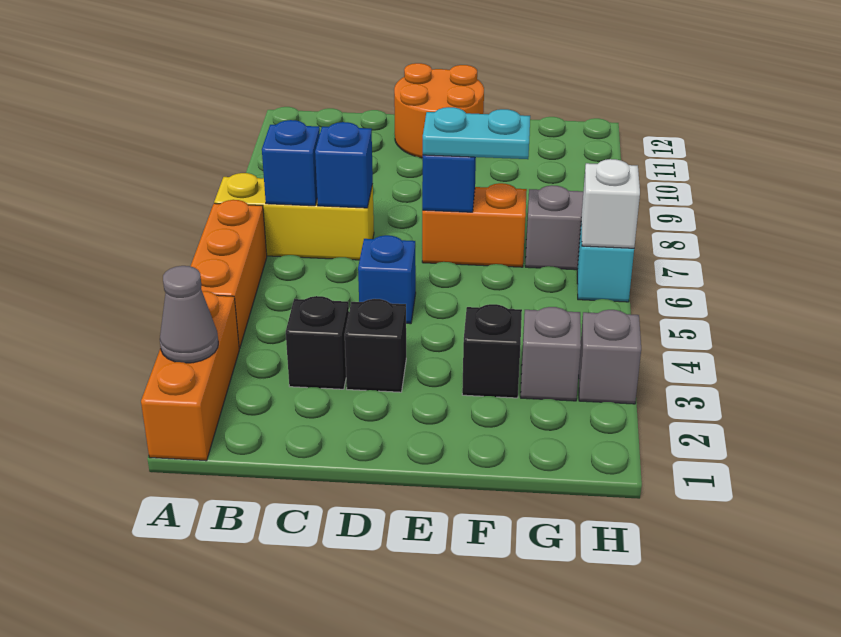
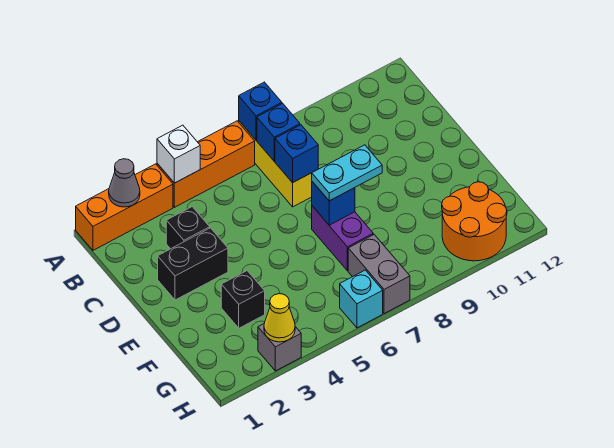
black brick D3 level 1 -> black brick D2:D3 level 1
blue brick D5 level 1 -> blue brick A7 level 2
orange round brick D11:E12 level 1 -> orange round brick G10:H11 level 1
orange brick E7:F7 level 1 -> purple brick E7:F7 level 1
cyan plate E7:F7 level 3 -> cyan plate E7:E8 level 3
grey brick G3 level 1 -> none
none -> yellow cone H3 level 2
white brick H6 level 2 -> white brick A4 level 2

